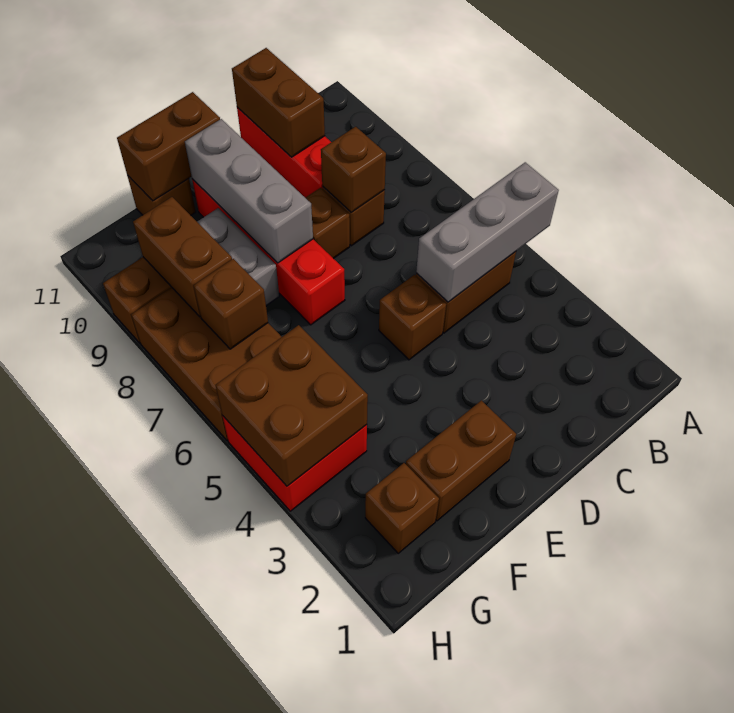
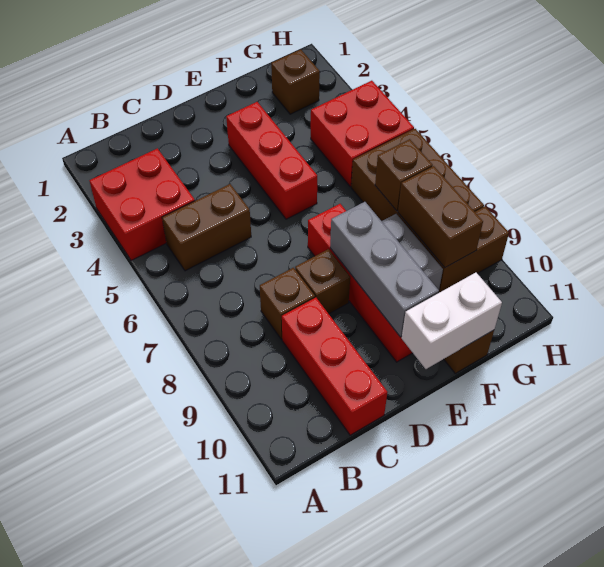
none -> red brick A3:B4 level 1
grey brick A5:C5 level 2 -> none
brown brick C8 level 2 -> none
brown brick C10:C11 level 2 -> none
brown brick D5 level 1 -> none
brown brick E2:F2 level 1 -> none
none -> red brick E3:E5 level 1
brown brick E11:F11 level 2 -> white brick E11:F11 level 2
brown brick G4:H5 level 2 -> none

